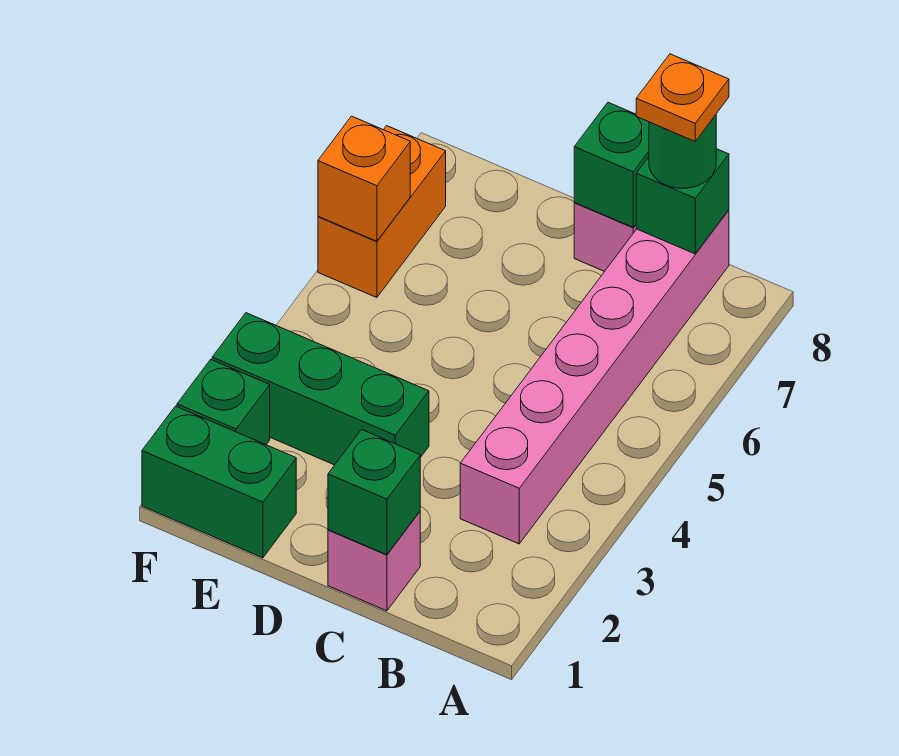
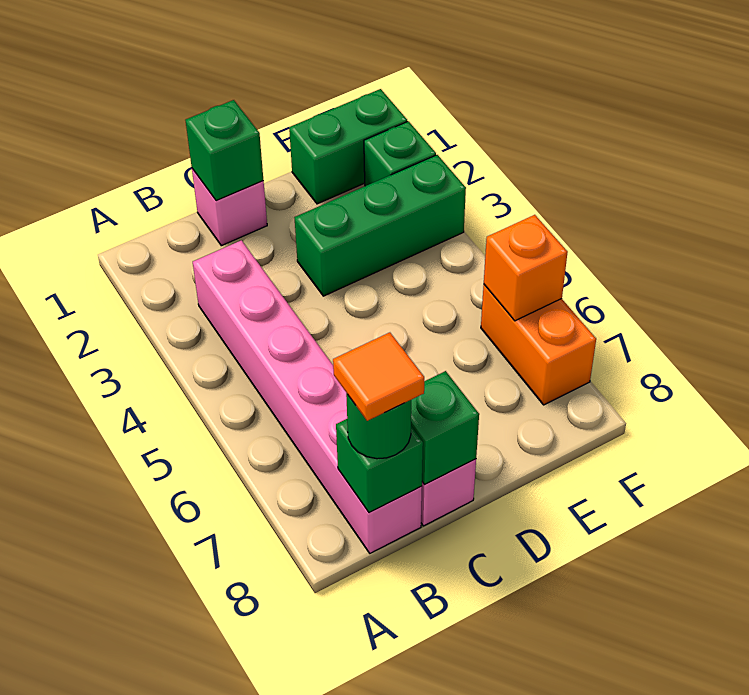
orange plate B8 level 4 -> orange tile B8 level 4

